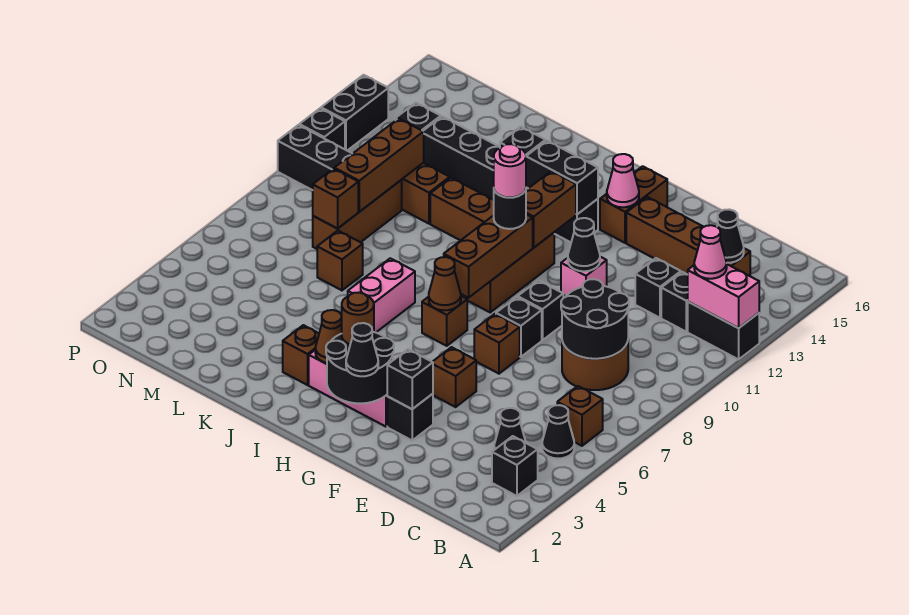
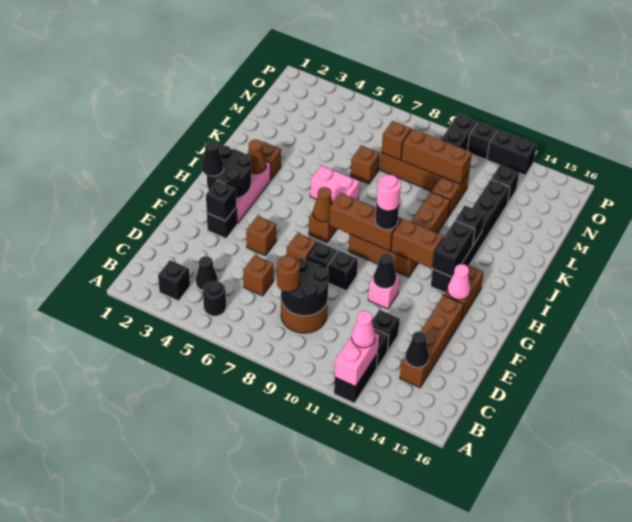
black cone B5 level 1 -> black round brick B5 level 1
brown brick B6 level 1 -> brown brick D6 level 1
brown brick G14:G15 level 1 -> brown brick G14:H14 level 1
brown round brick H3 level 3 -> brown round brick C8 level 3

